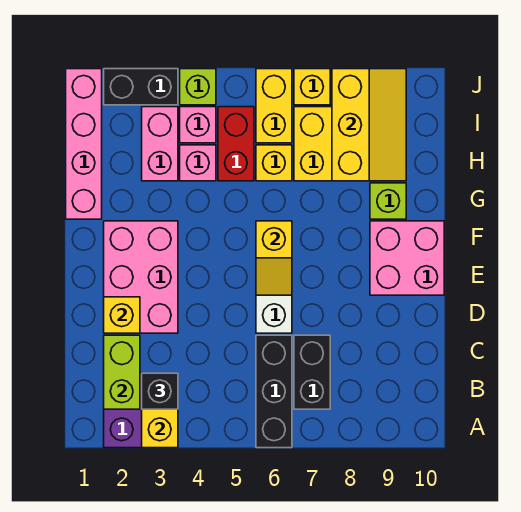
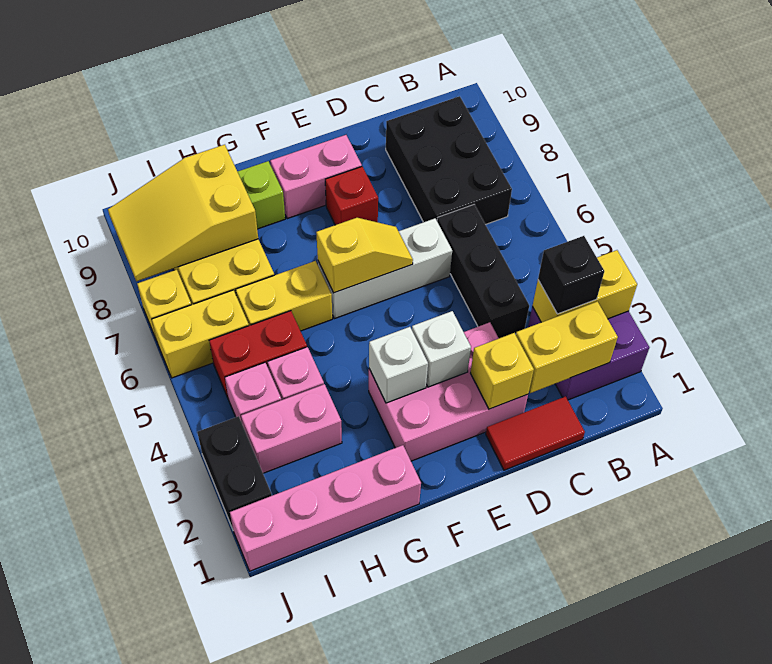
black brick A6:C6 level 1 -> black brick C4:C6 level 1
lime brick B2:C2 level 2 -> yellow brick B2:C2 level 2
black brick B7:C7 level 1 -> black brick B7:C9 level 1
none -> red tile C1:D1 level 1
none -> white brick E3 level 2
none -> red brick E8 level 1
pink brick E9:F10 level 1 -> pink brick E9:F9 level 1
none -> white brick F3 level 2
yellow brick H6 level 1 -> yellow brick G6:H6 level 1
yellow slope H8:J9 level 2 top 8 -> yellow slope H8:J9 level 2 top H
lime brick J4 level 1 -> none

